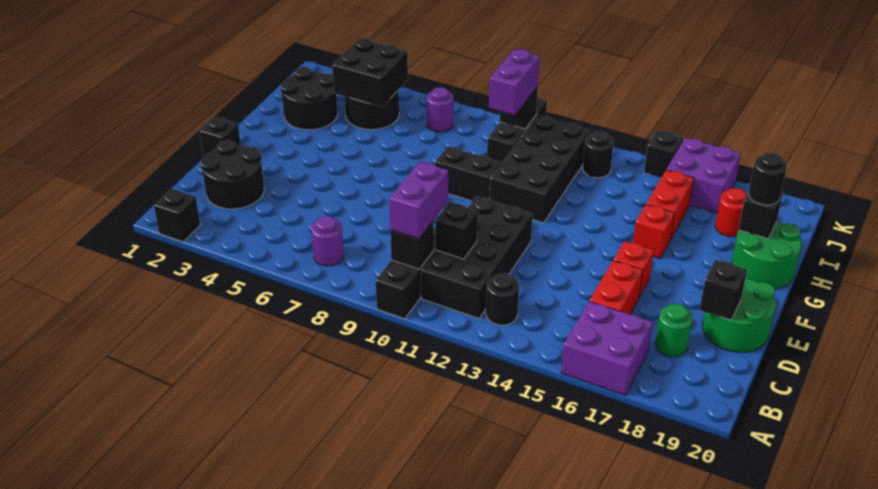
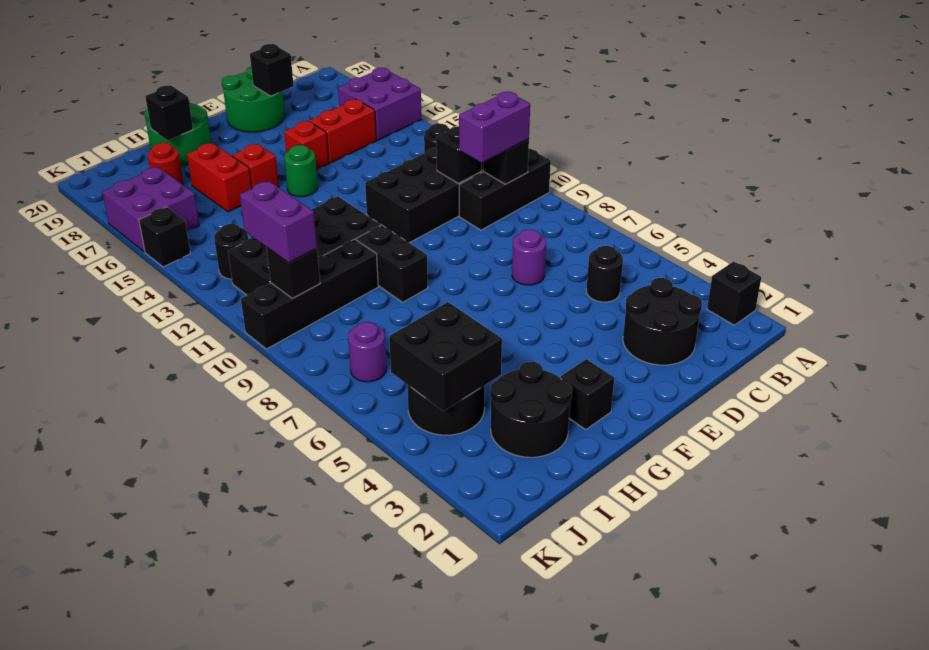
purple round brick B7 level 1 -> purple round brick D7 level 1
green round brick C18 level 1 -> green round brick F15 level 1
black brick E1 level 1 -> black brick G2 level 1
red brick H16:I16 level 1 -> red brick H16:H17 level 1
black round brick H19 level 3 -> black round brick C5 level 1
black brick I10:K10 level 1 -> black brick H10:K10 level 1
purple brick I10:J10 level 3 -> purple brick J10:J11 level 3

